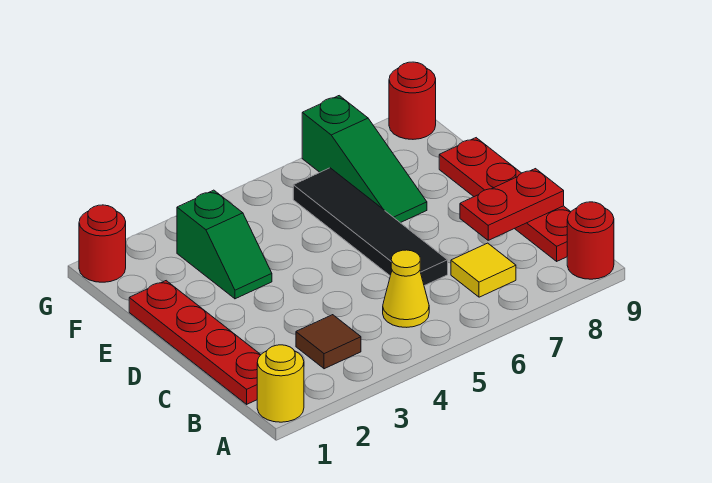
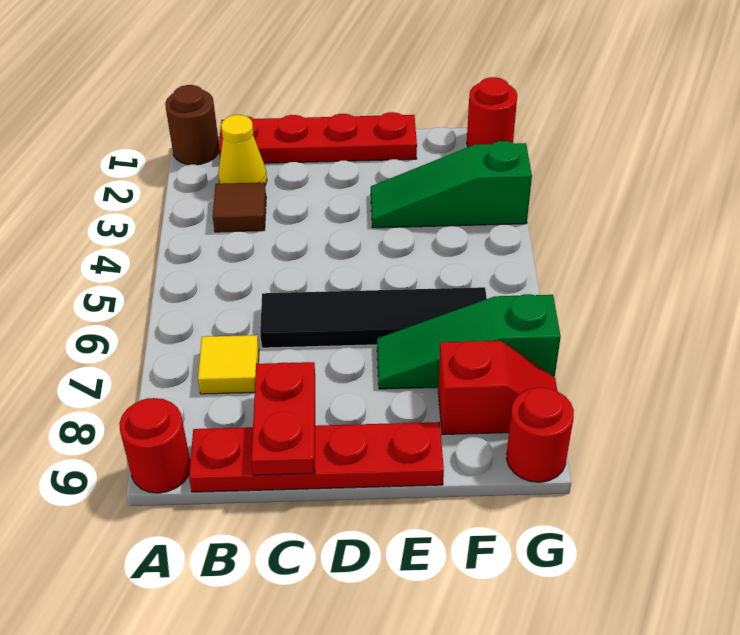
yellow round brick A1 level 1 -> brown round brick A1 level 1
yellow cone B5 level 1 -> yellow cone B2 level 1
green slope E3:F3 level 1 top F -> green slope E3:G3 level 1 top G
none -> red slope F8:G8 level 1 top F

